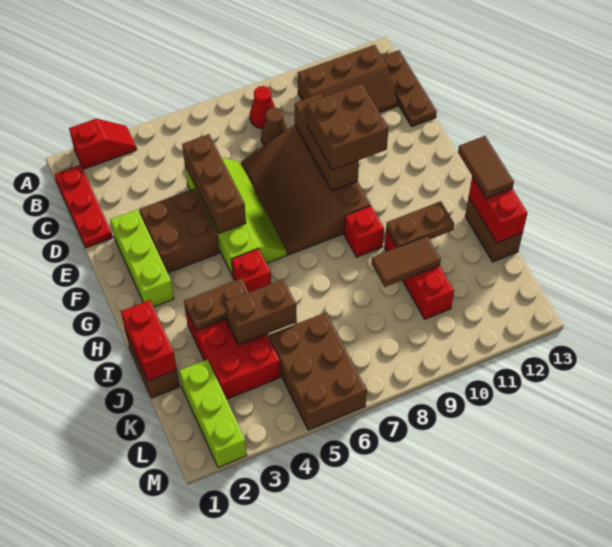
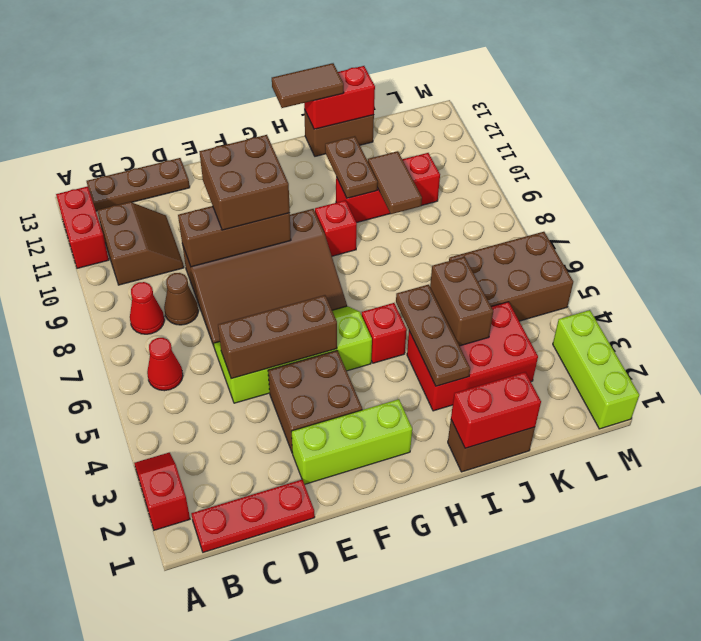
none -> red brick A11:A12 level 1
none -> red cone B6 level 1
brown slope B10:C12 level 1 top B -> brown slope B10:C11 level 1 top B
brown plate I3:I4 level 2 -> brown plate I3:I5 level 2
lime brick K2:M2 level 1 -> lime brick M1:M3 level 1

